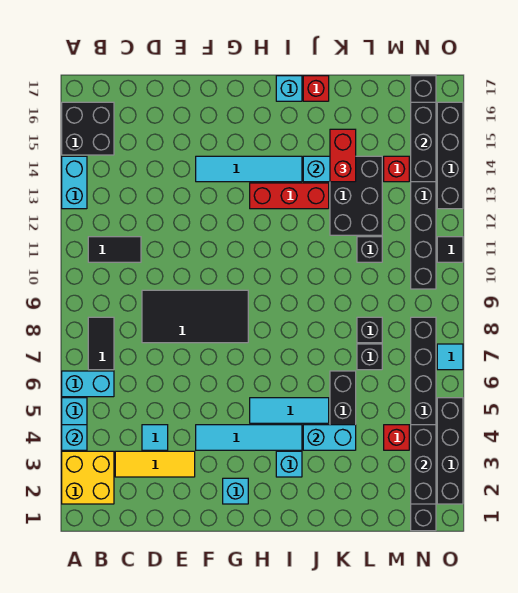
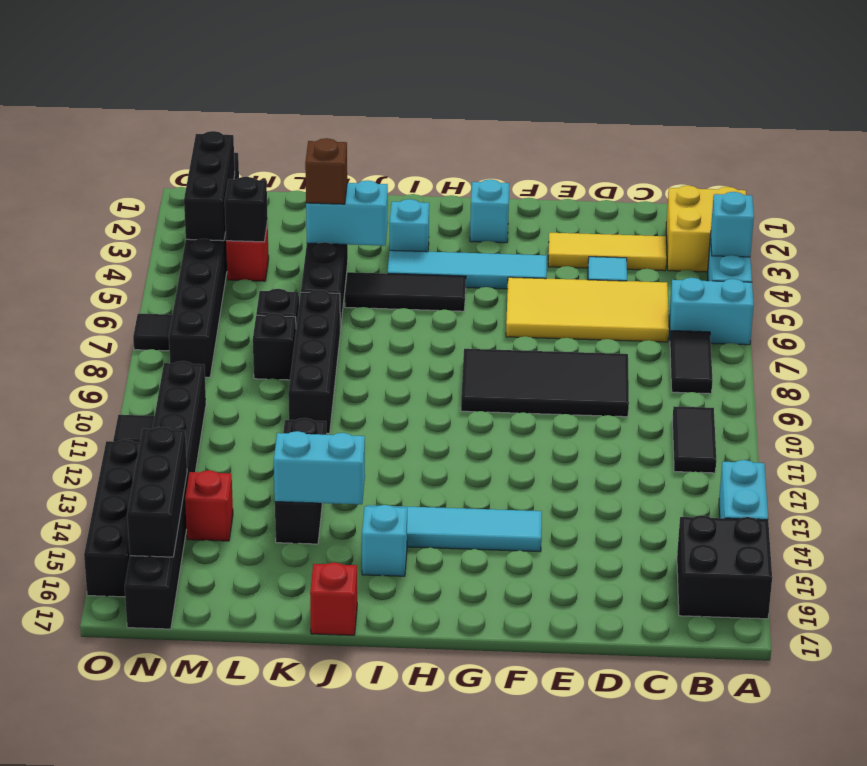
black tile B11:C11 level 1 -> black tile B10:B11 level 1
none -> yellow tile C5:F6 level 1
cyan tile H5:J5 level 1 -> black tile H5:J5 level 1
red brick H13:J13 level 1 -> none
cyan brick I17 level 1 -> cyan brick I15 level 1
none -> brown brick K4 level 3
black brick K12:L14 level 1 -> black brick K12:K14 level 1
red brick K14:K15 level 3 -> none
black brick L11 level 1 -> black brick M4 level 2
black brick O2:O5 level 1 -> black brick K7:K10 level 1
cyan tile O7 level 1 -> black tile O7 level 1

